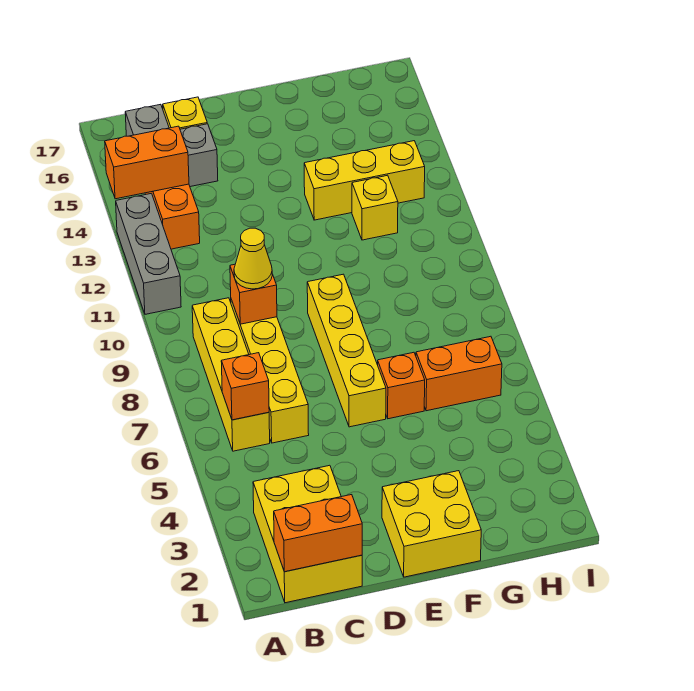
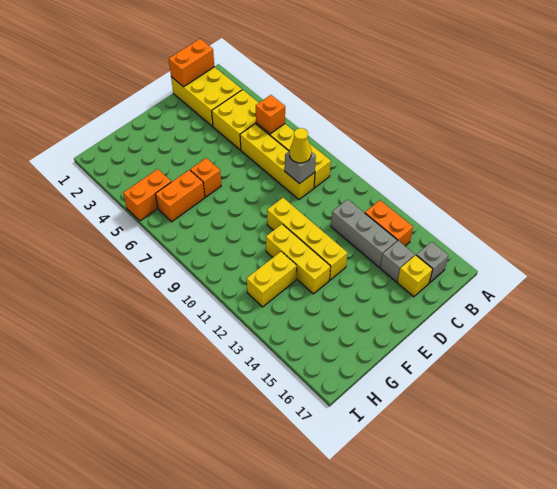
grey brick A11:A13 level 1 -> grey brick C12:C14 level 1
orange brick A14:B14 level 2 -> orange brick H5:I5 level 1
orange brick C9 level 2 -> grey brick C9 level 2
yellow brick E1:F2 level 1 -> yellow brick B4:C5 level 1
yellow brick E6:E9 level 1 -> yellow brick E10:E13 level 1
yellow brick F13:H13 level 1 -> yellow brick F11:F13 level 1
yellow brick G12 level 1 -> yellow brick G12:H12 level 1

